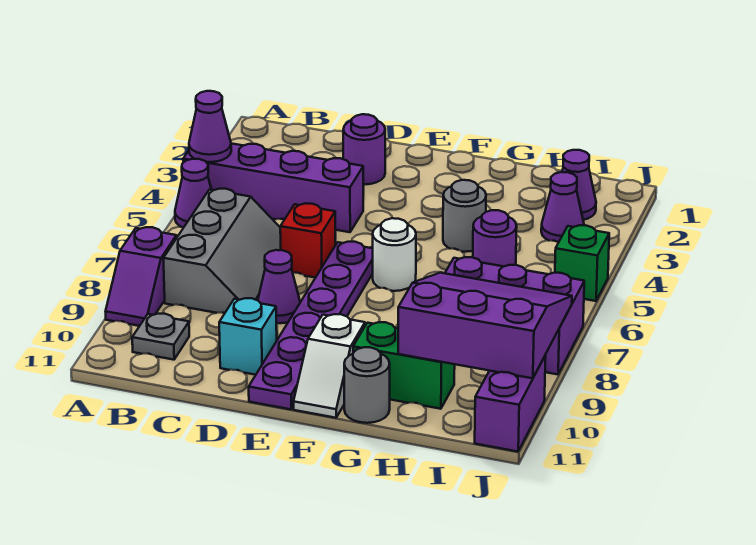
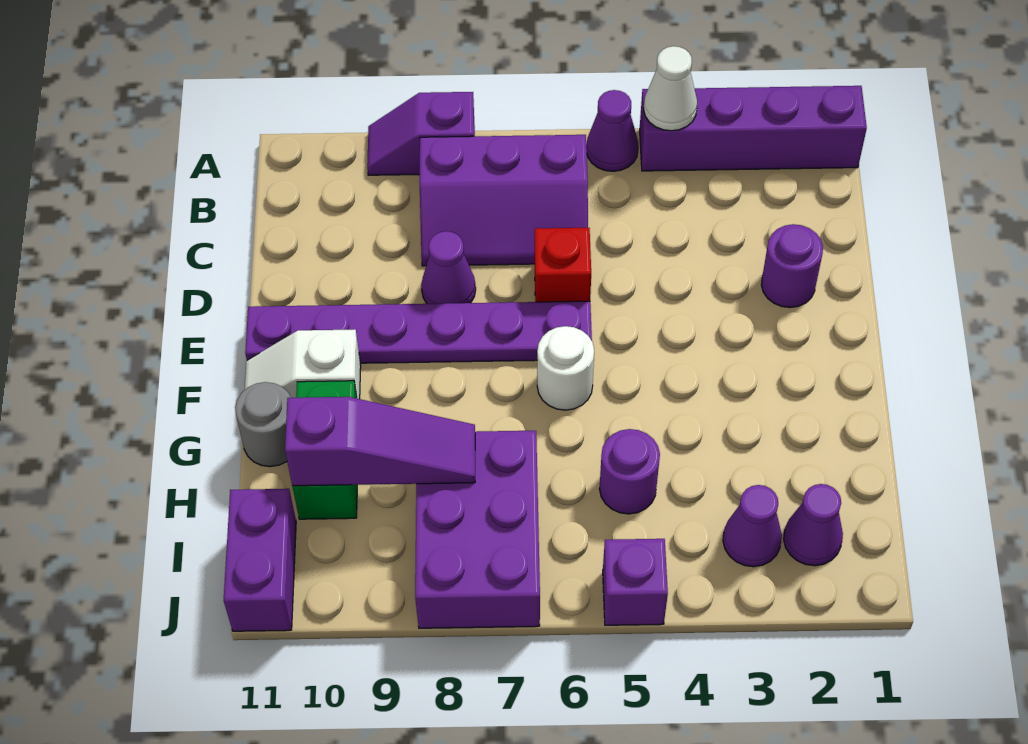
purple brick A4:D4 level 1 -> purple brick A1:A4 level 1
purple cone A4 level 2 -> white cone A4 level 2
grey slope B6:C8 level 1 top B -> purple slope B6:C8 level 1 top B
grey plate B10 level 1 -> none
cyan brick D10 level 1 -> none
grey round brick G4 level 1 -> none
purple slope H8:J10 level 2 top 10 -> purple slope H8:H10 level 2 top 10
green brick J5 level 1 -> purple brick J5 level 1
purple brick J10:J11 level 1 -> purple brick I11:J11 level 1

